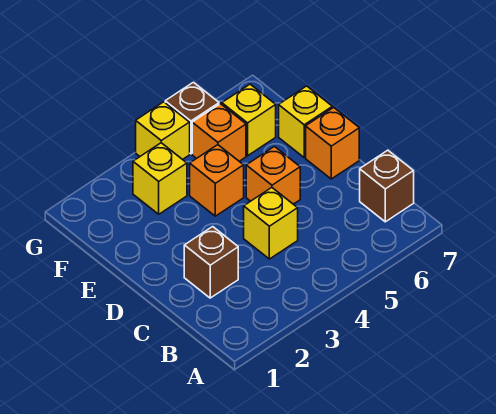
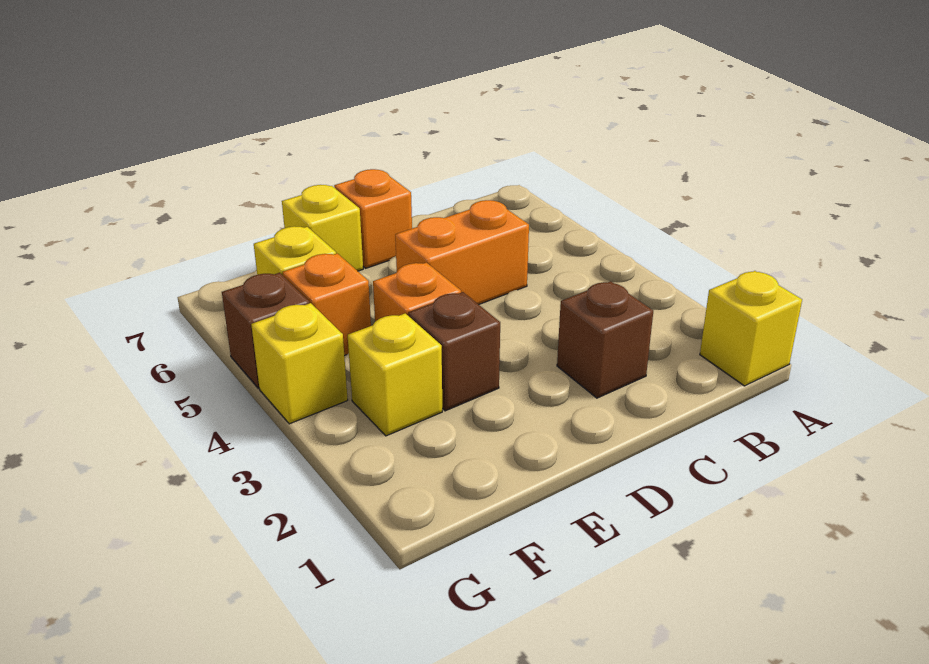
brown brick B7 level 1 -> brown brick E3 level 1
yellow brick C4 level 1 -> yellow brick A1 level 1
orange brick D5 level 1 -> orange brick C5:D5 level 1

